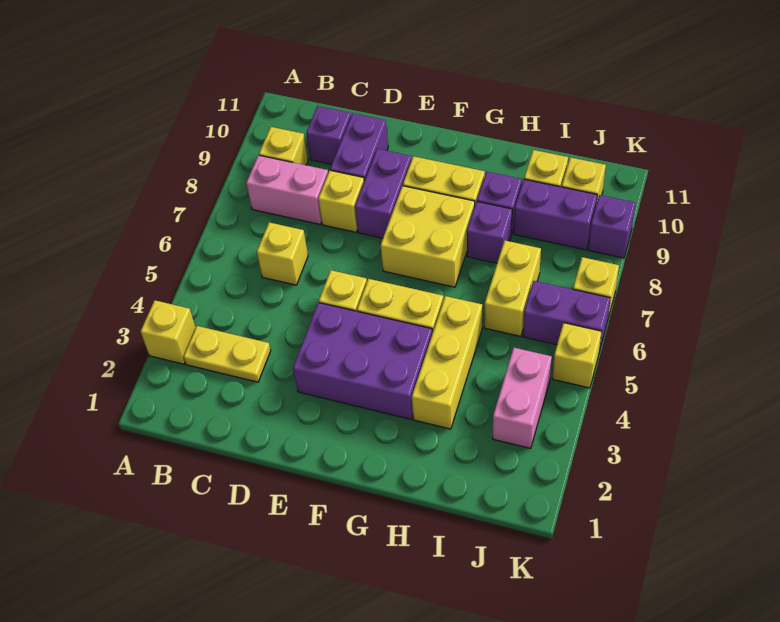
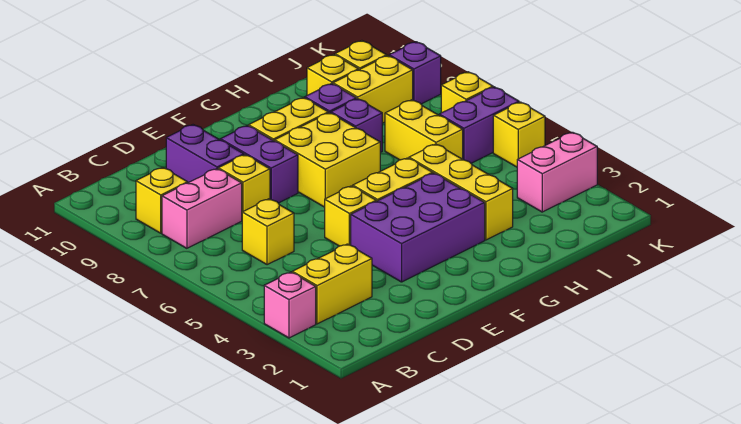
yellow brick A3 level 1 -> pink brick A3 level 1
yellow plate B3:C3 level 1 -> yellow brick B3:C3 level 1
purple brick C10 level 1 -> none
purple brick I9:J9 level 1 -> yellow brick I9:J9 level 1
pink brick J3:J4 level 1 -> pink brick J3:K3 level 1

